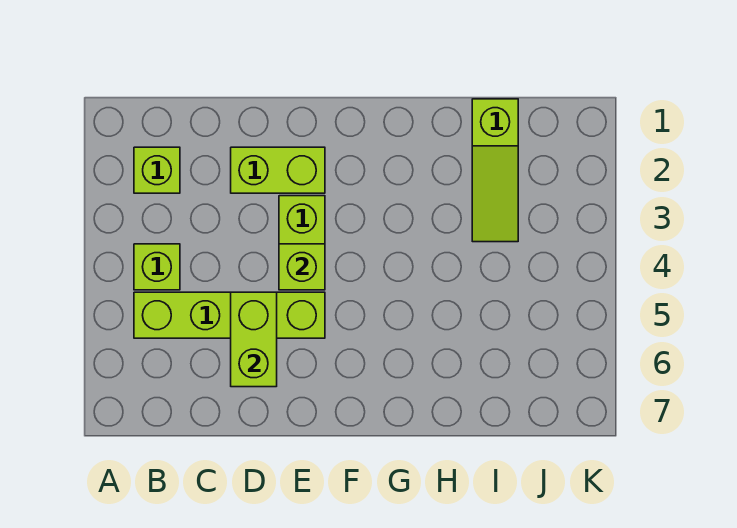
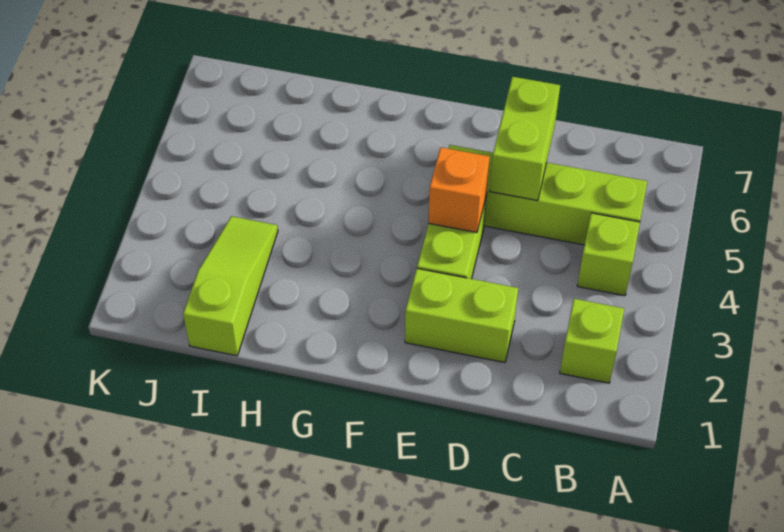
lime brick E4 level 2 -> orange brick E4 level 2

